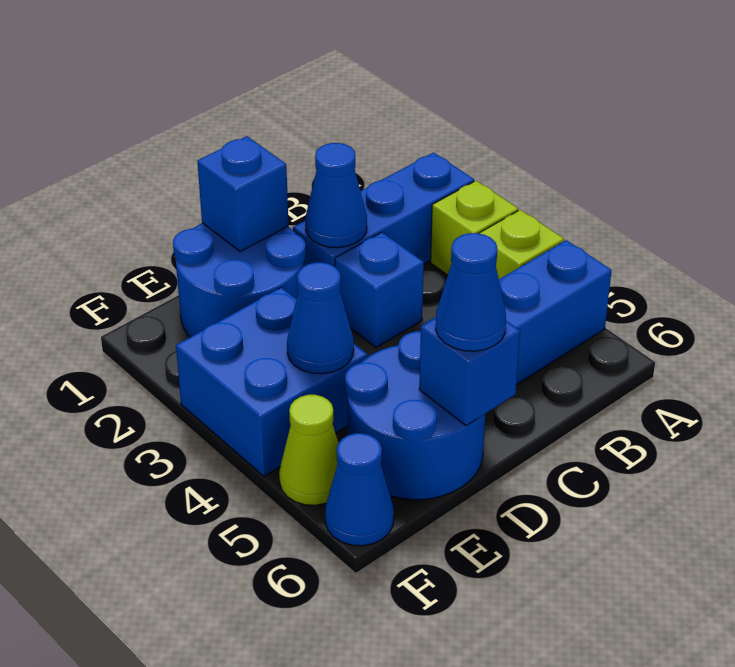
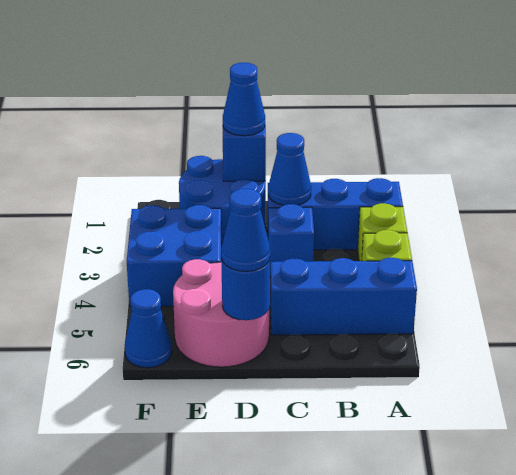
blue round brick D5:E6 level 1 -> pink round brick D5:E6 level 1
blue brick D6 level 2 -> blue round brick D6 level 2
blue cone E4 level 2 -> blue cone D1 level 3
lime cone F5 level 1 -> none

